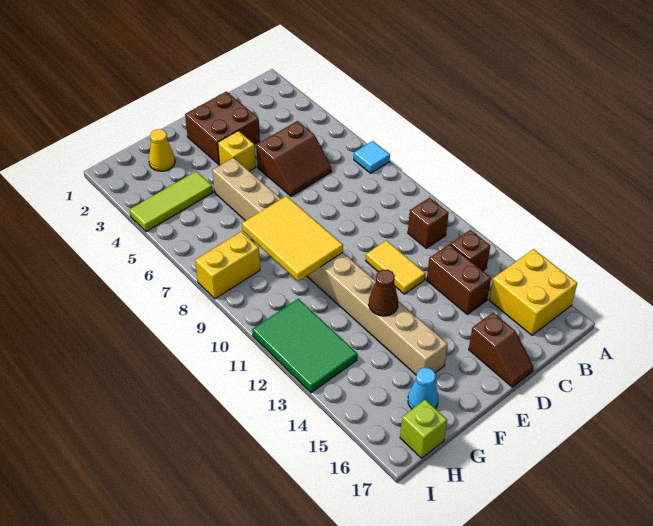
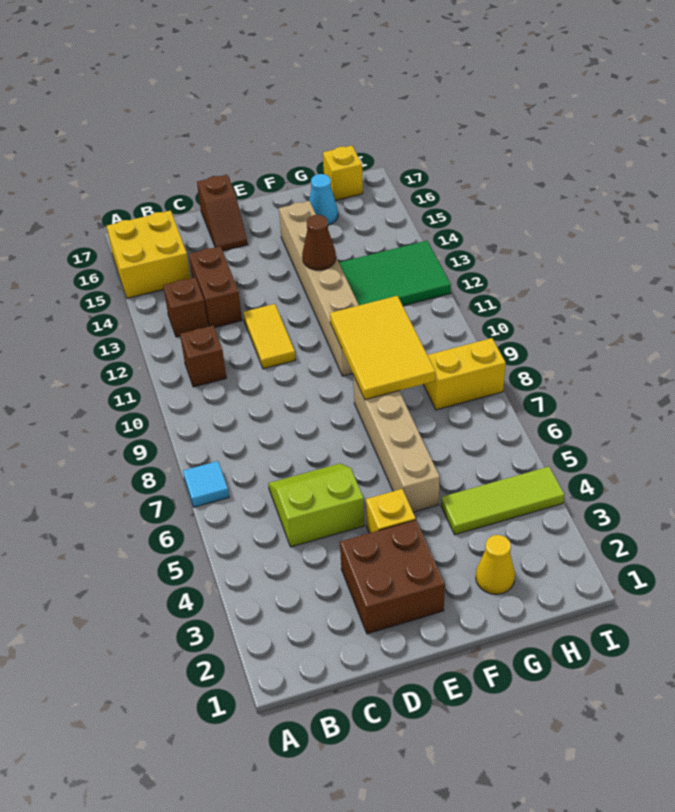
brown slope C5:D6 level 1 top 5 -> lime slope C5:D6 level 1 top 5
brown slope D16:D17 level 1 top 16 -> brown slope D16:D17 level 1 top 17
green tile H11:I13 level 1 -> green tile G12:I13 level 1
lime brick H17 level 1 -> yellow brick H17 level 1

